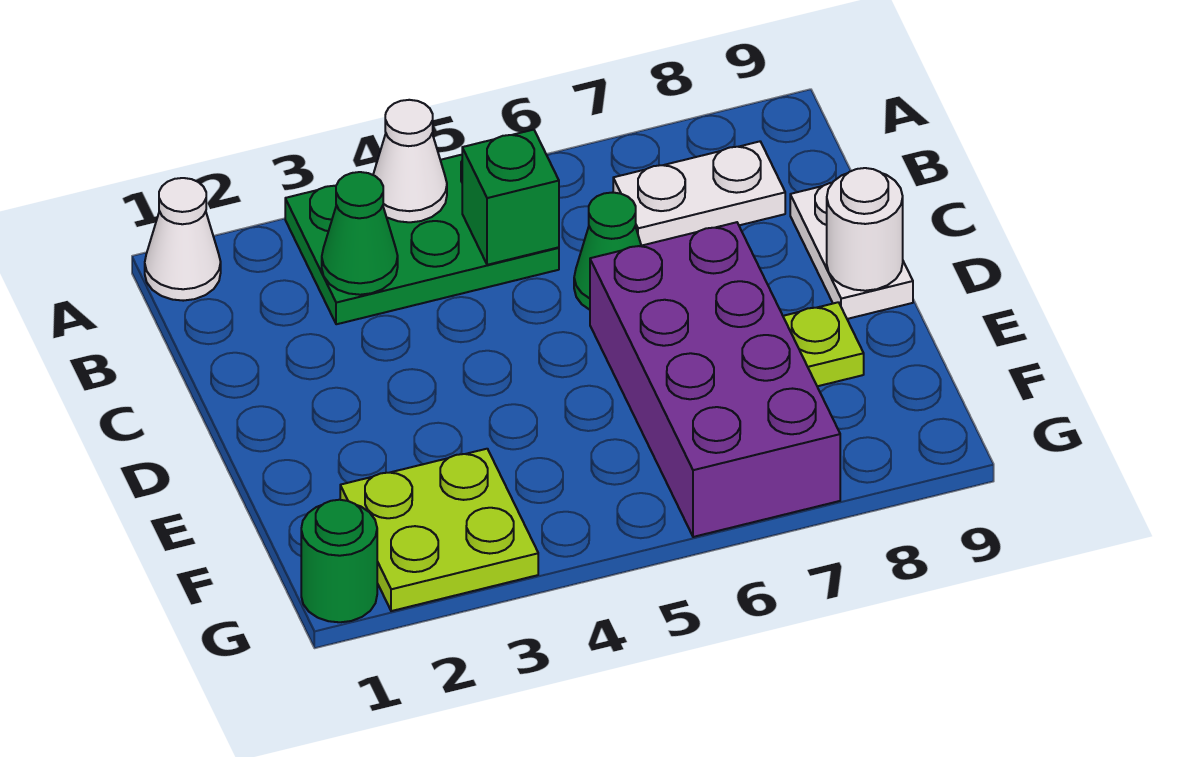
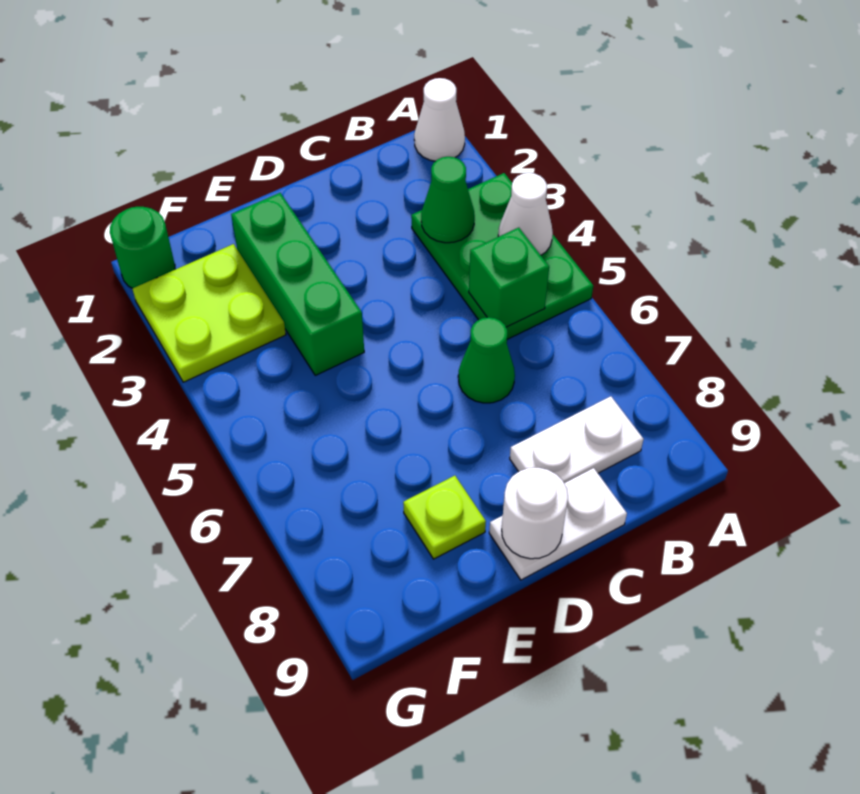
white plate B7:B8 level 1 -> white plate B8:C8 level 1
purple brick D6:G7 level 1 -> none
none -> green brick E2:E4 level 1

